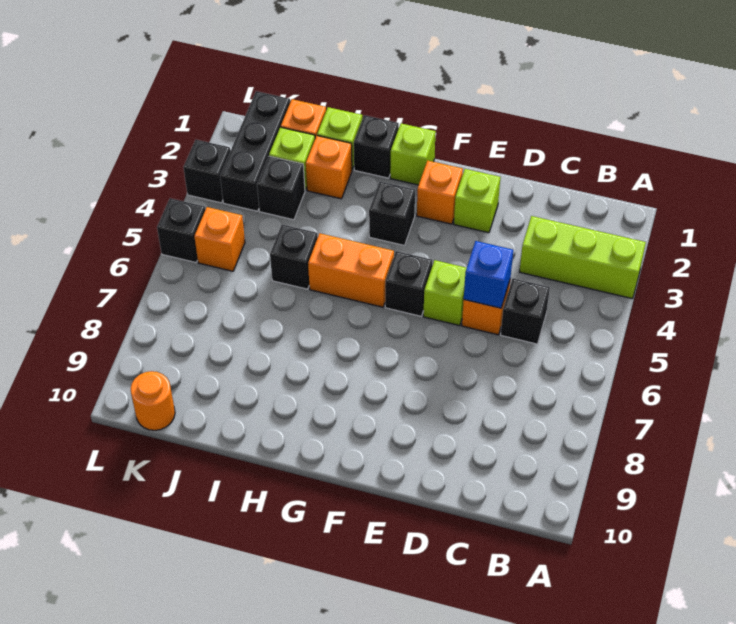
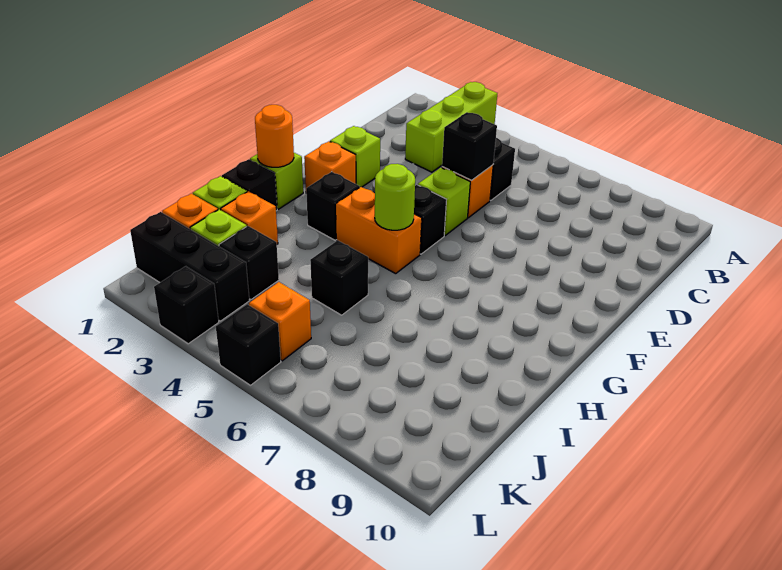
blue brick D5 level 2 -> black brick D5 level 2
orange brick G5:H5 level 1 -> orange brick G4:G5 level 1
none -> lime round brick G5 level 2
orange round brick K10 level 1 -> orange round brick G1 level 2

